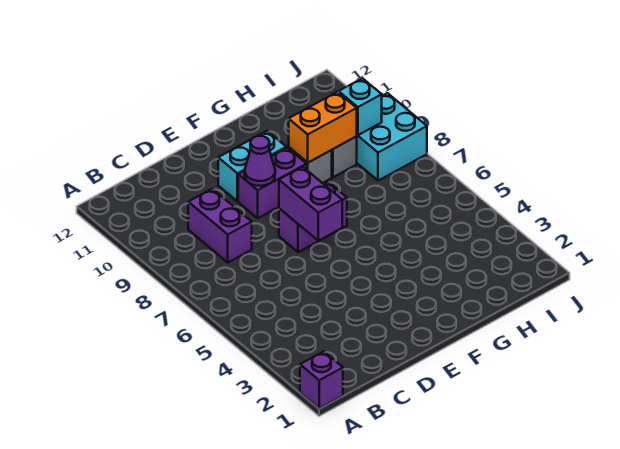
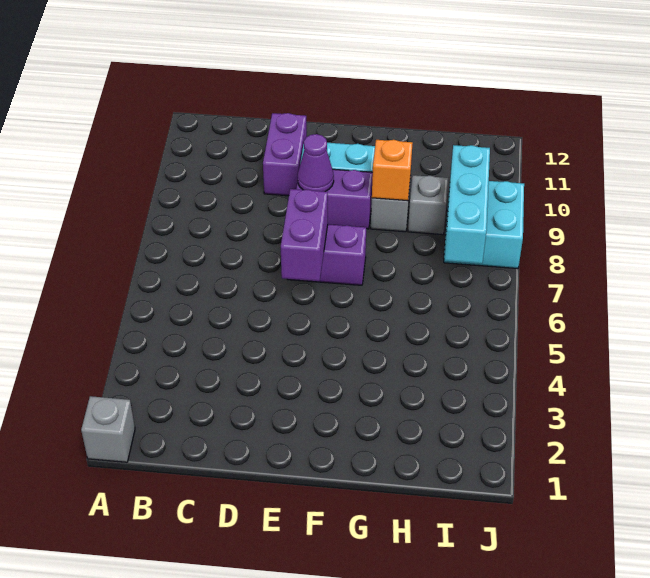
purple brick A1 level 1 -> grey brick A1 level 1
purple brick C8:C9 level 1 -> purple brick D10:D11 level 1
orange brick G9:H9 level 2 -> orange brick G9 level 2
cyan brick I9 level 2 -> cyan brick I7:I9 level 2

